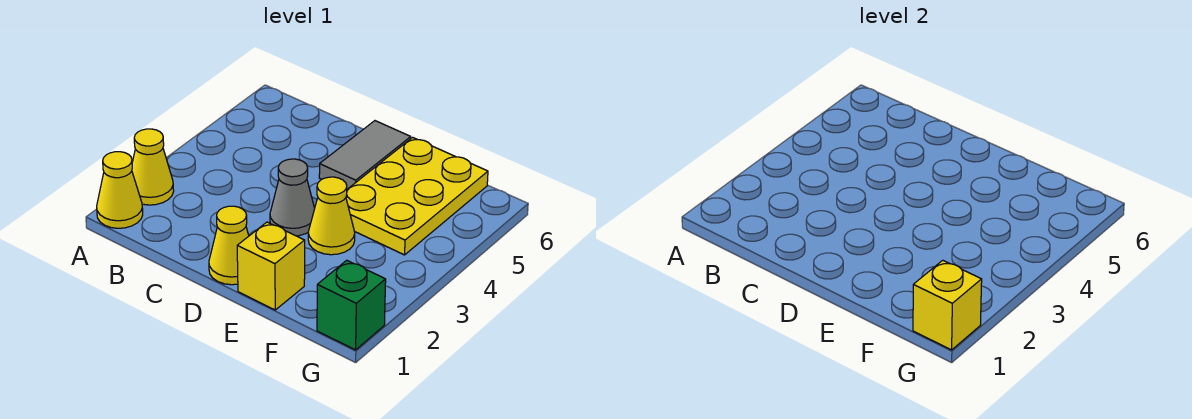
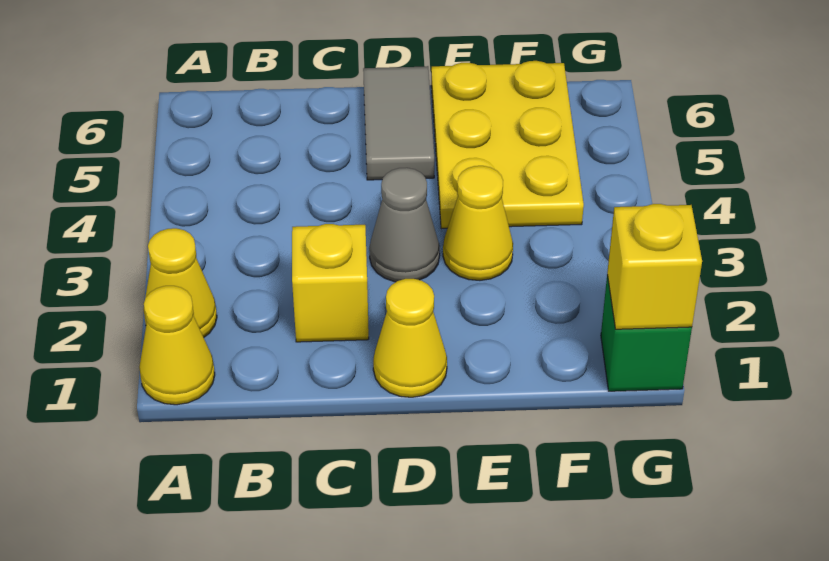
yellow brick E1 level 1 -> yellow brick C2 level 1

